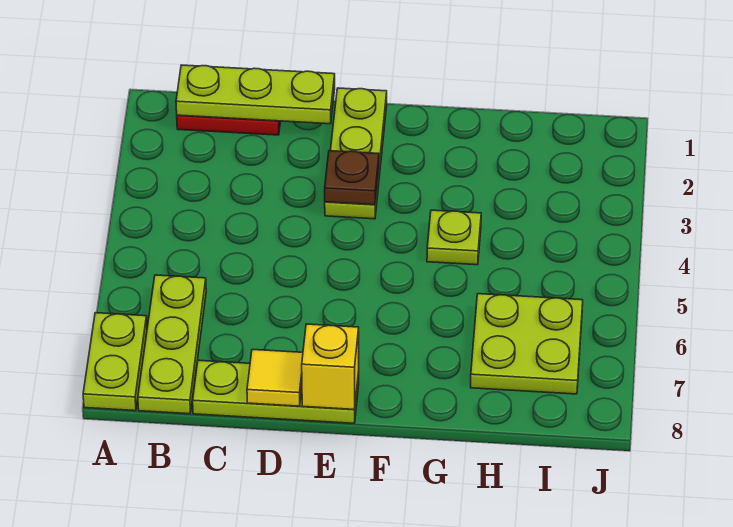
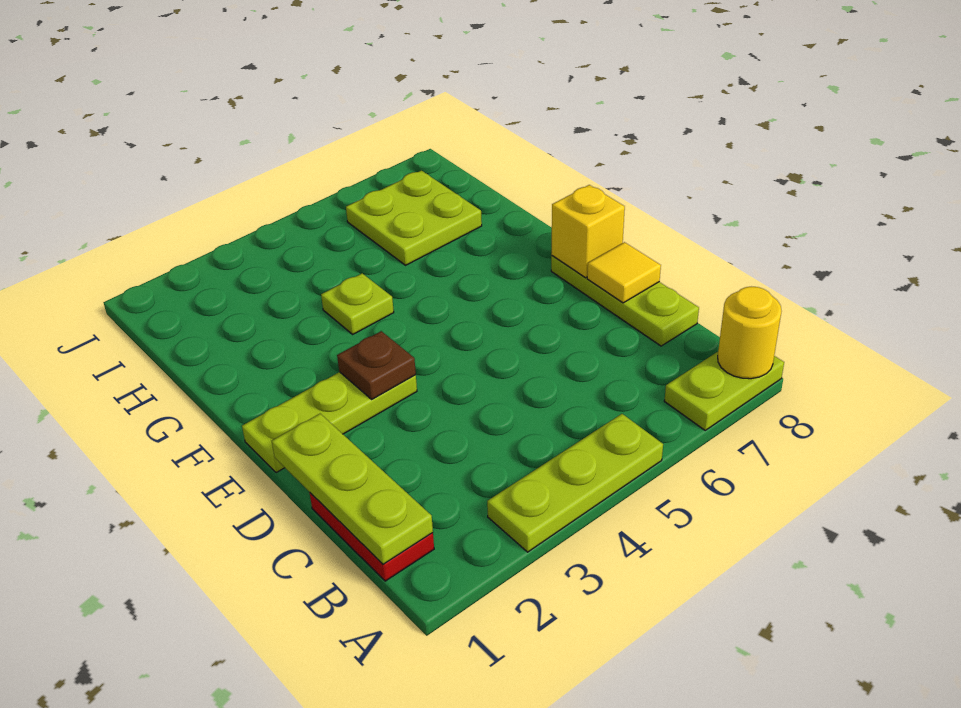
none -> yellow round brick A8 level 2
lime plate B6:B8 level 1 -> lime plate A3:A5 level 1

